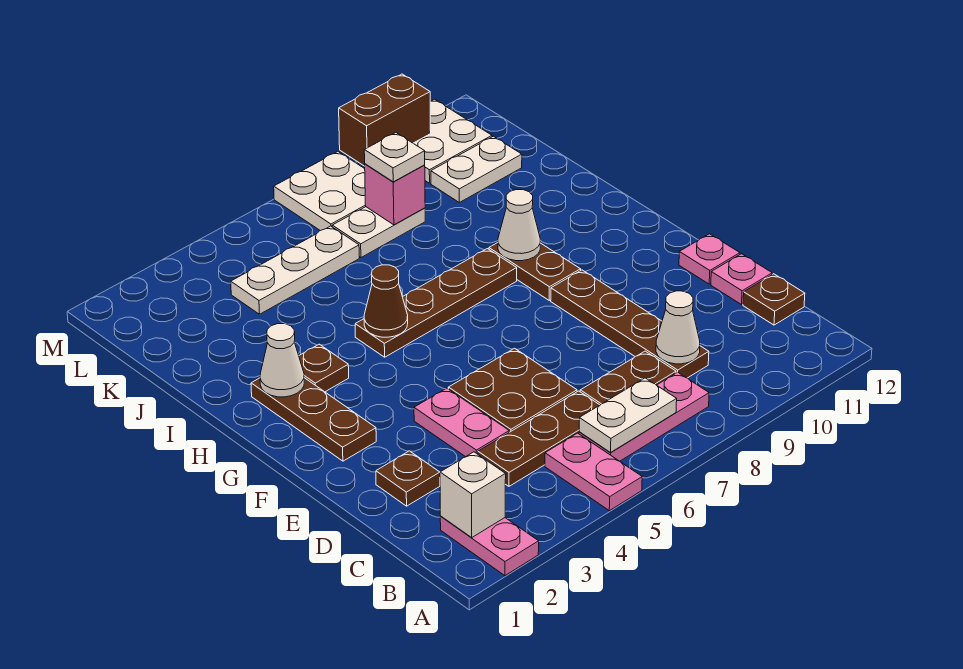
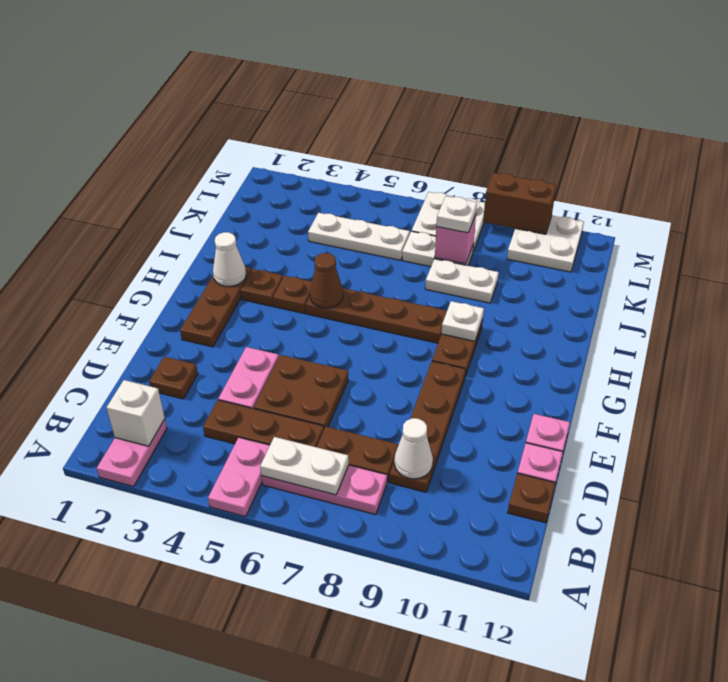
none -> brown plate H4 level 1
white cone H9 level 2 -> white plate H9 level 2
white plate K10:K11 level 1 -> white plate J8:J9 level 1

